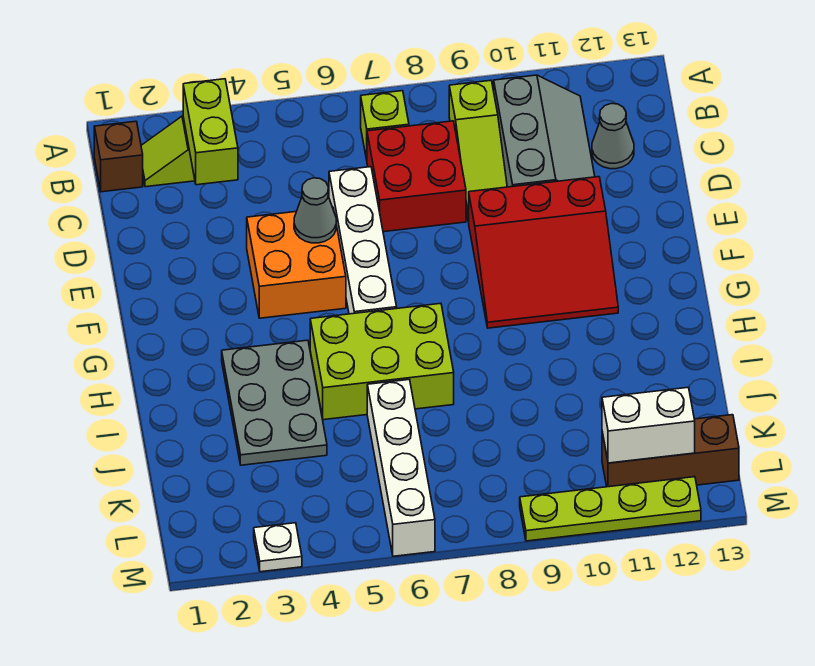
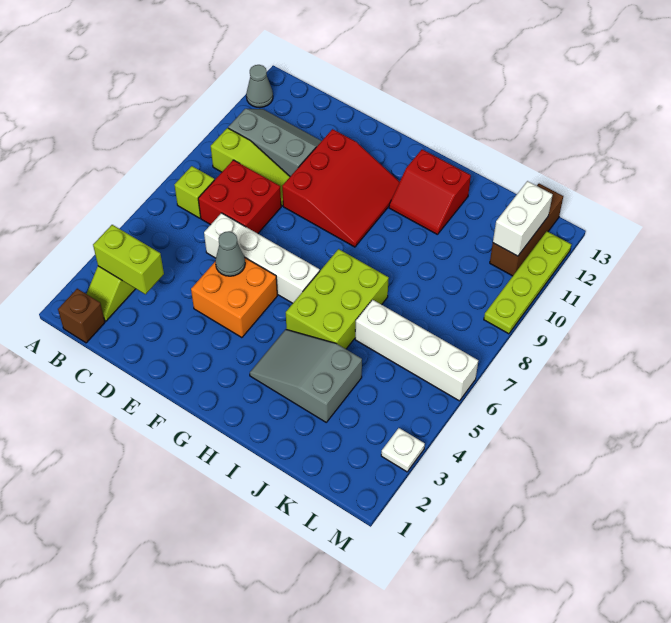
grey cone C12 level 1 -> grey cone A12 level 1
grey plate H3:J4 level 1 -> grey slope H3:J4 level 1 top J
none -> red slope H11:I12 level 1 top 12

